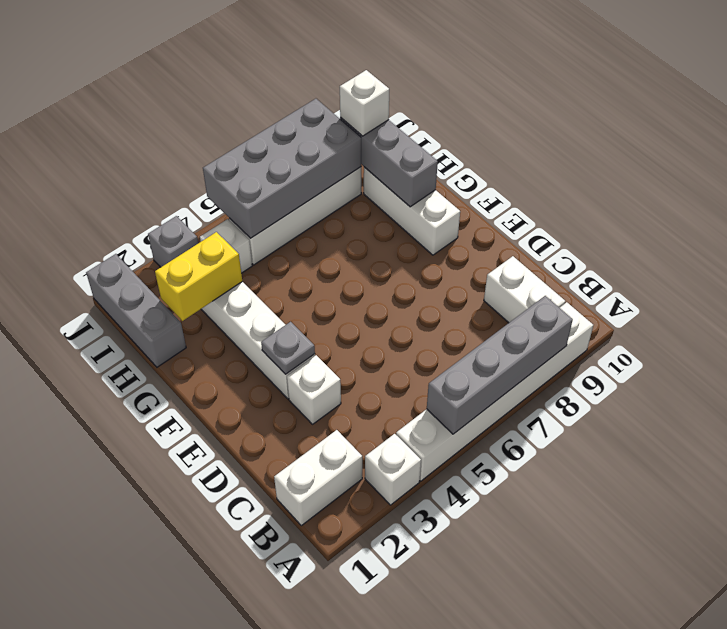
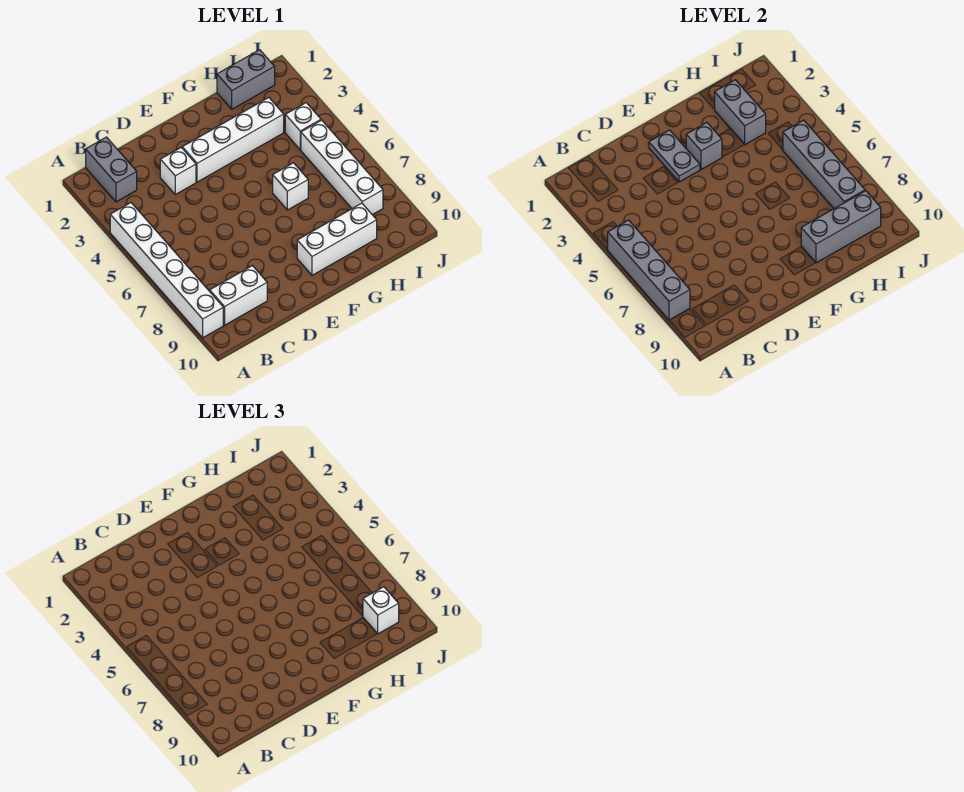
white brick A3 level 1 -> white brick G6 level 1
white brick B1:B2 level 1 -> grey brick B1:B2 level 1
grey plate E3 level 2 -> grey plate E2:E3 level 2
grey brick H1:J1 level 1 -> grey brick H1:I1 level 1
yellow brick H2:H3 level 2 -> grey brick H2:H3 level 2
grey brick I5:J8 level 2 -> grey brick I5:I8 level 2
grey brick J3 level 1 -> grey brick F3 level 2

